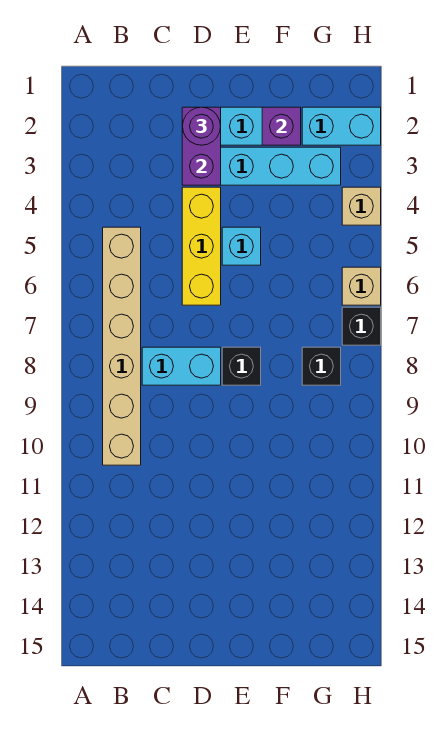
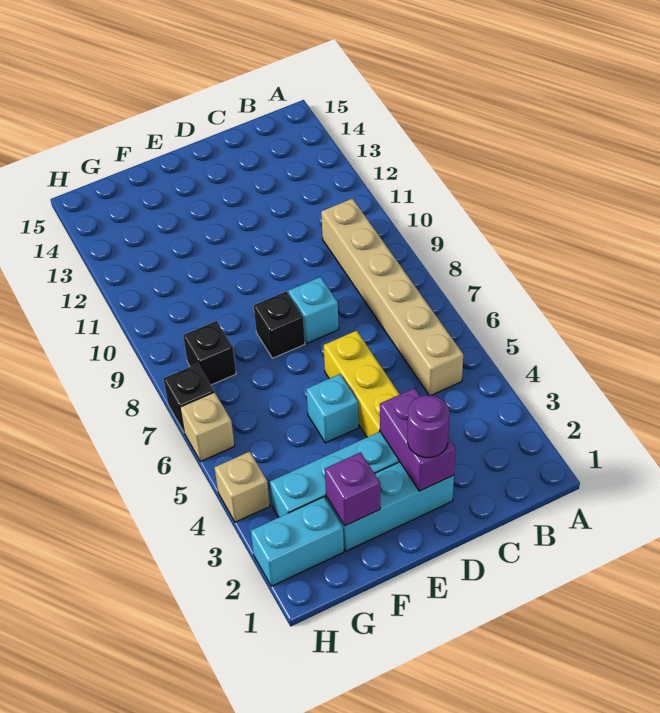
cyan brick C8:D8 level 1 -> cyan brick D8 level 1

